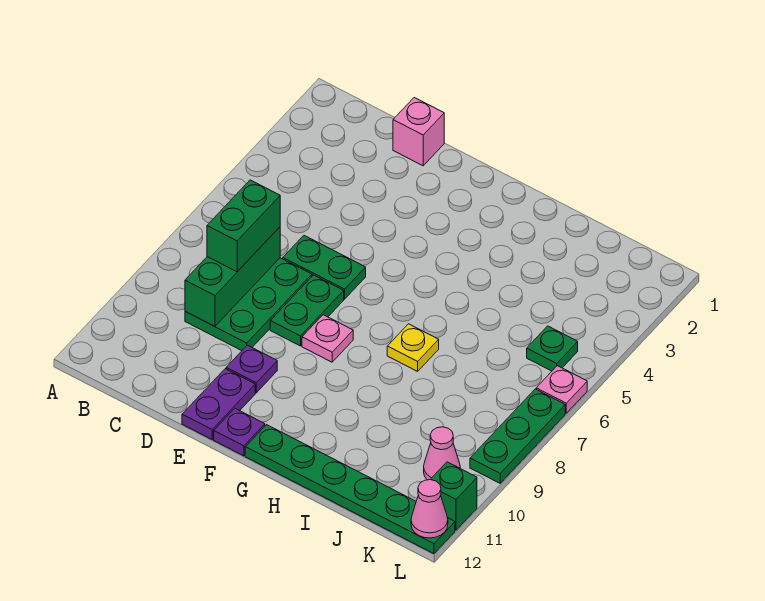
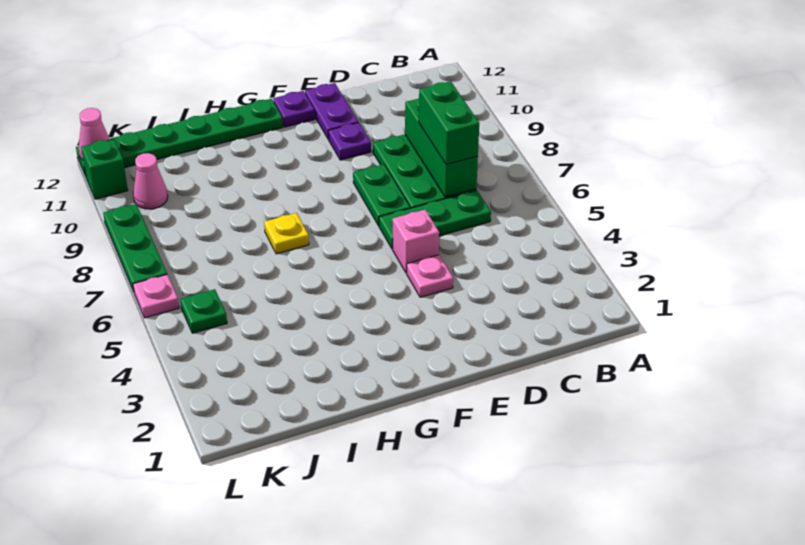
pink brick D1 level 1 -> pink brick E5 level 1
green plate D6:E6 level 1 -> green plate C6:E6 level 1
pink plate F8 level 1 -> pink plate E4 level 1

